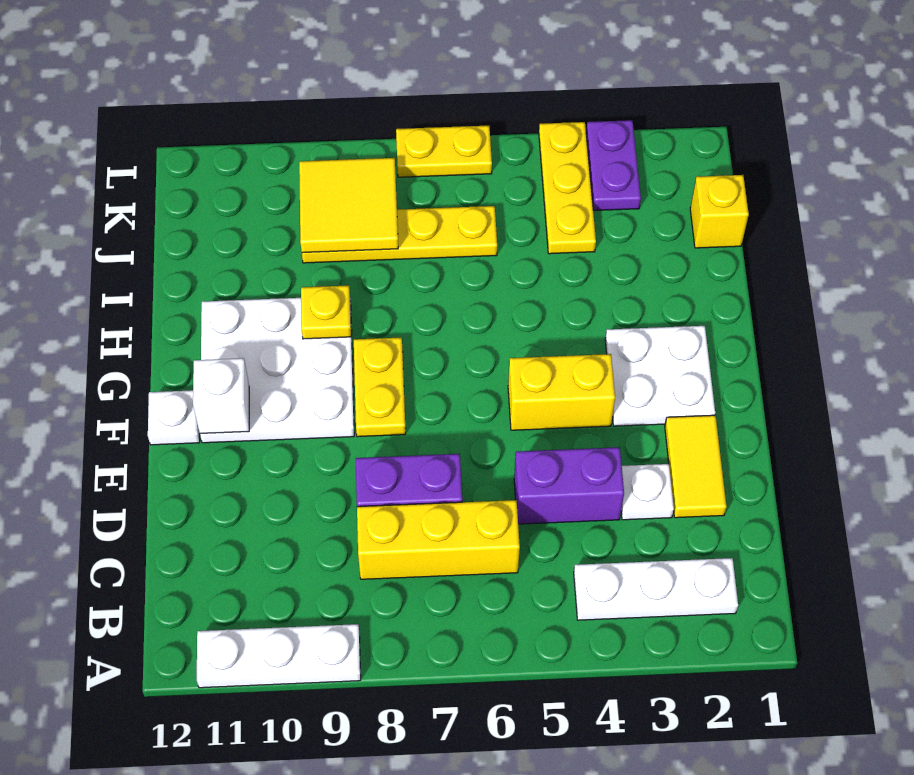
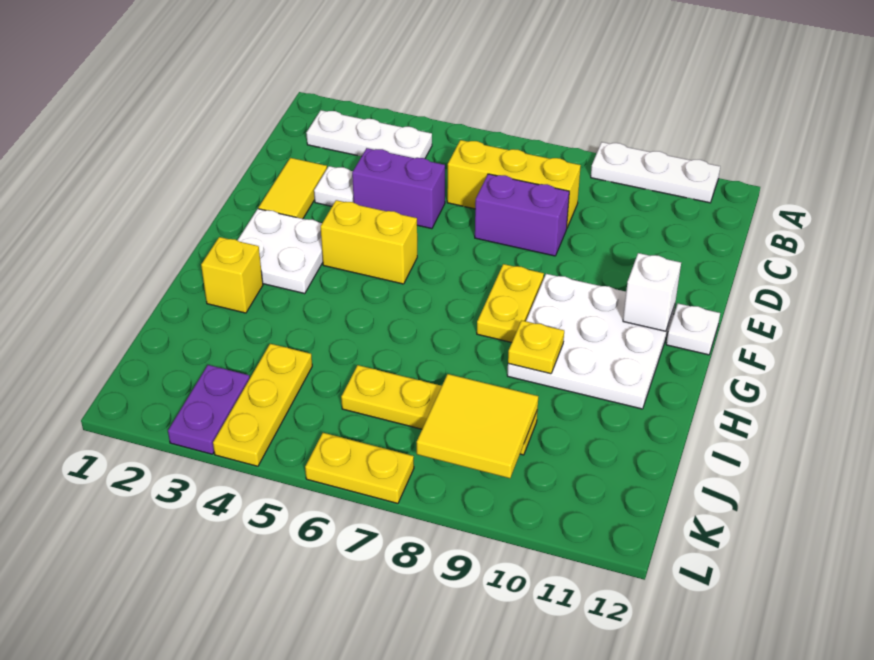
yellow brick J1 level 1 -> yellow brick H2 level 1

